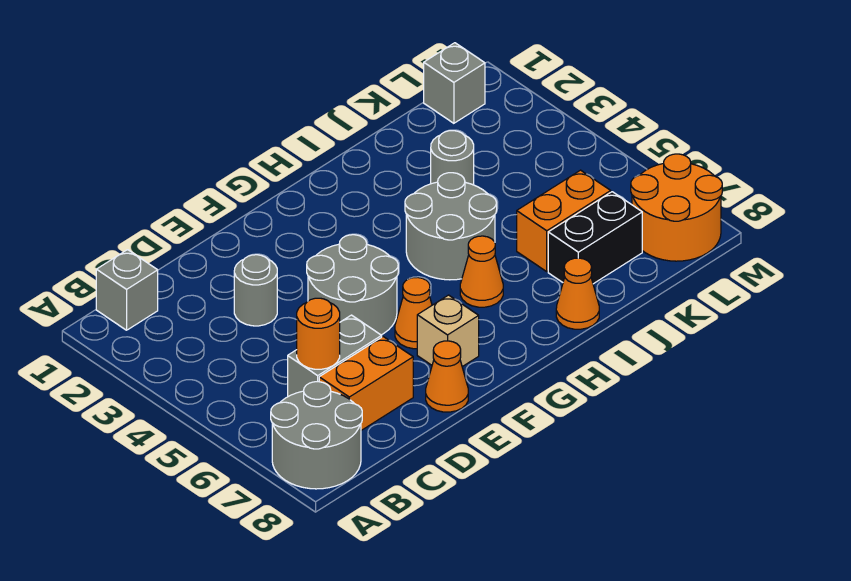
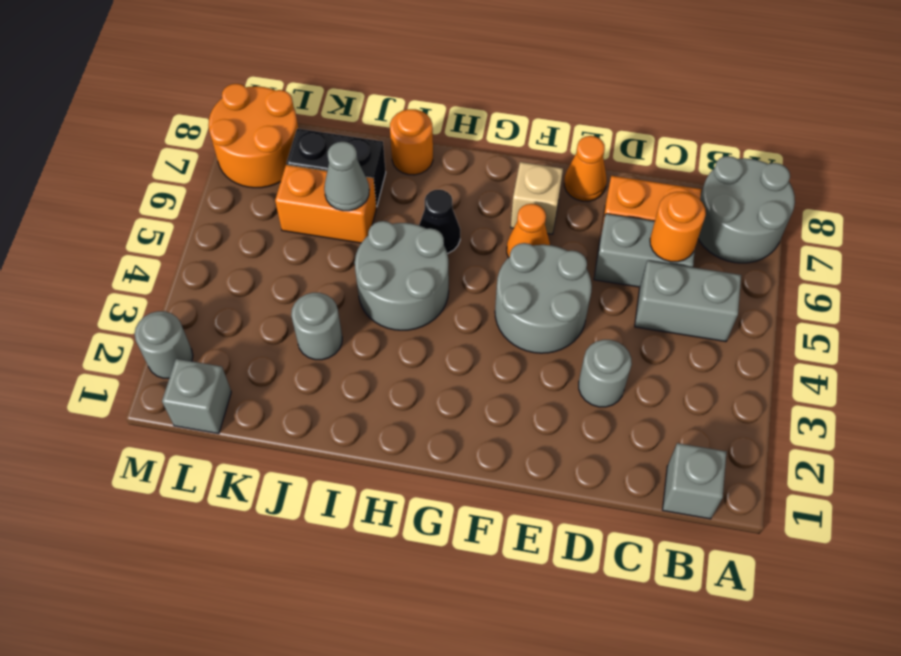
none -> grey brick B5:C5 level 1
orange cone H6 level 1 -> black cone H6 level 1
orange cone I8 level 1 -> orange round brick I8 level 1
none -> grey cone J6 level 2
none -> grey round brick M2 level 1

